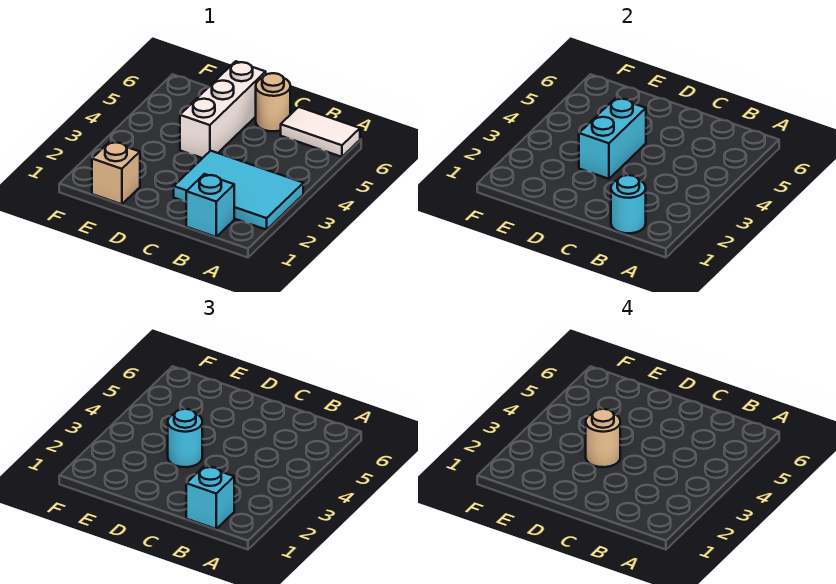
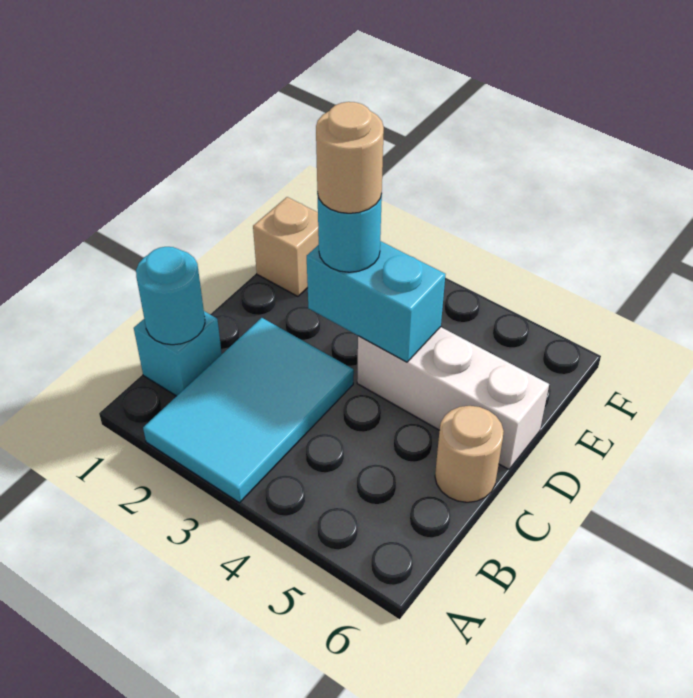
white tile A6:B6 level 1 -> none
cyan brick B1 level 3 -> none

